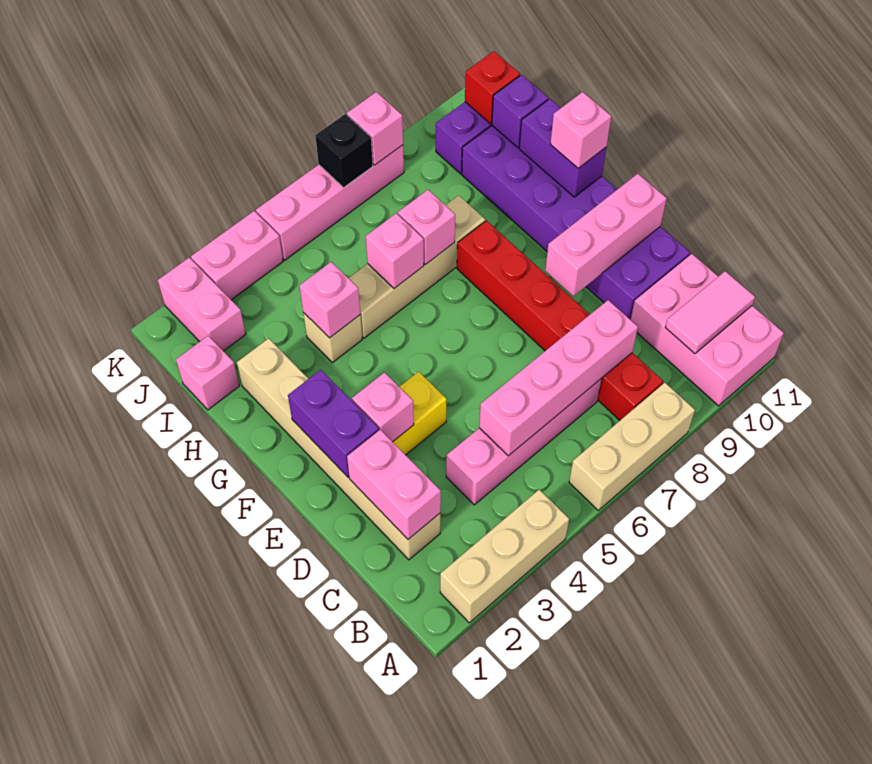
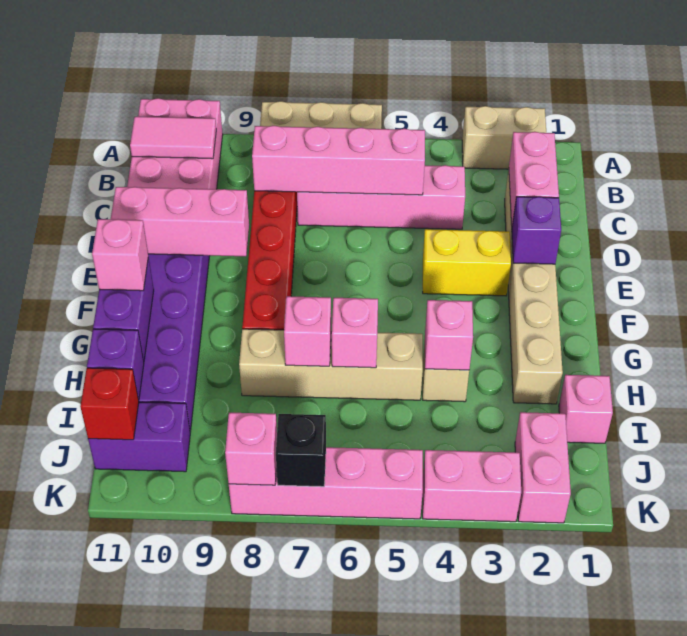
tan brick A2:A4 level 1 -> tan brick A2:A3 level 1
purple brick E2:F2 level 2 -> purple brick E2 level 2
pink brick E3 level 2 -> none

